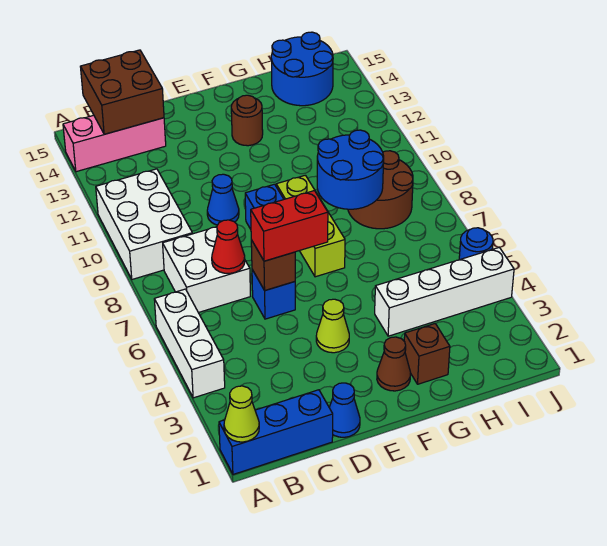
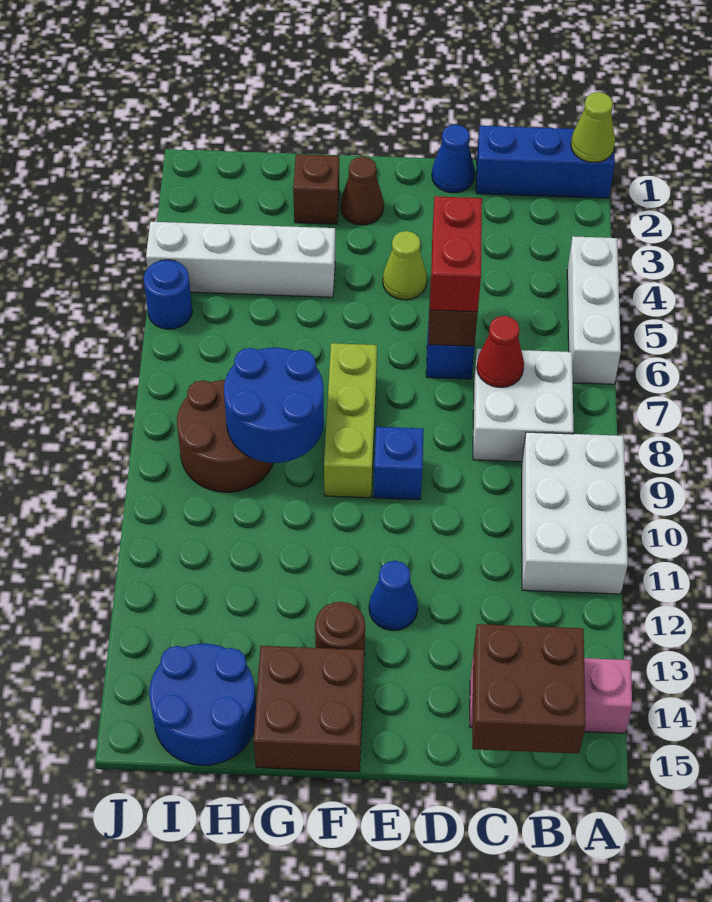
red brick D6:E6 level 3 -> red brick D5:D6 level 3
blue cone D10 level 1 -> blue cone E12 level 1
none -> brown brick F14:G15 level 1

